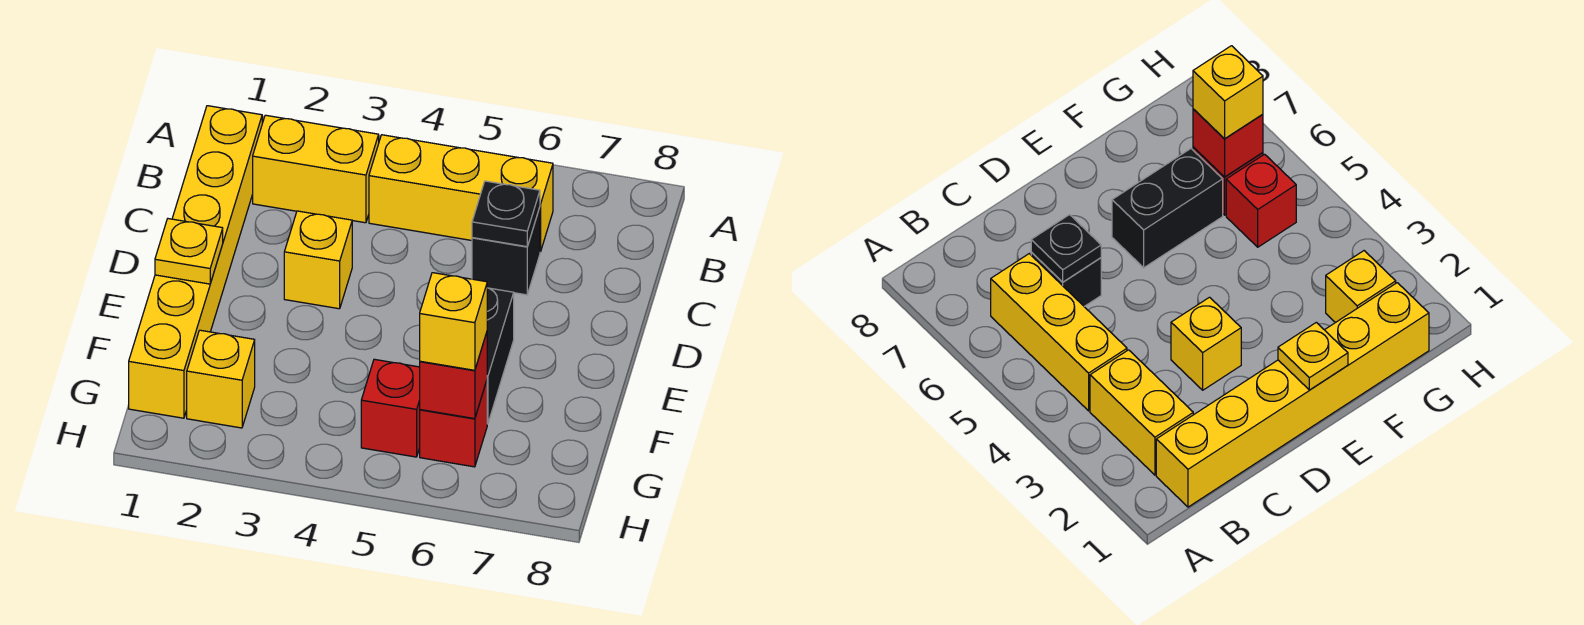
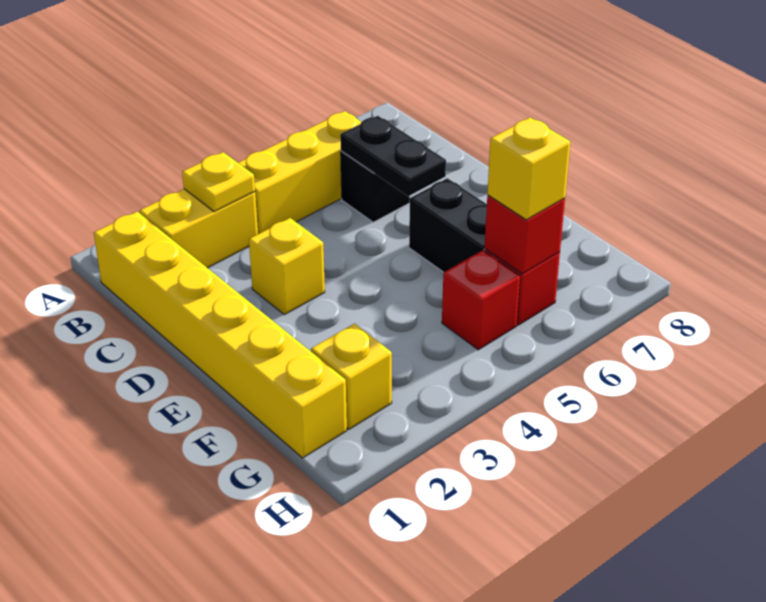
black plate C6 level 2 -> black plate C6:D6 level 2
yellow plate E1 level 2 -> yellow plate B3 level 2

